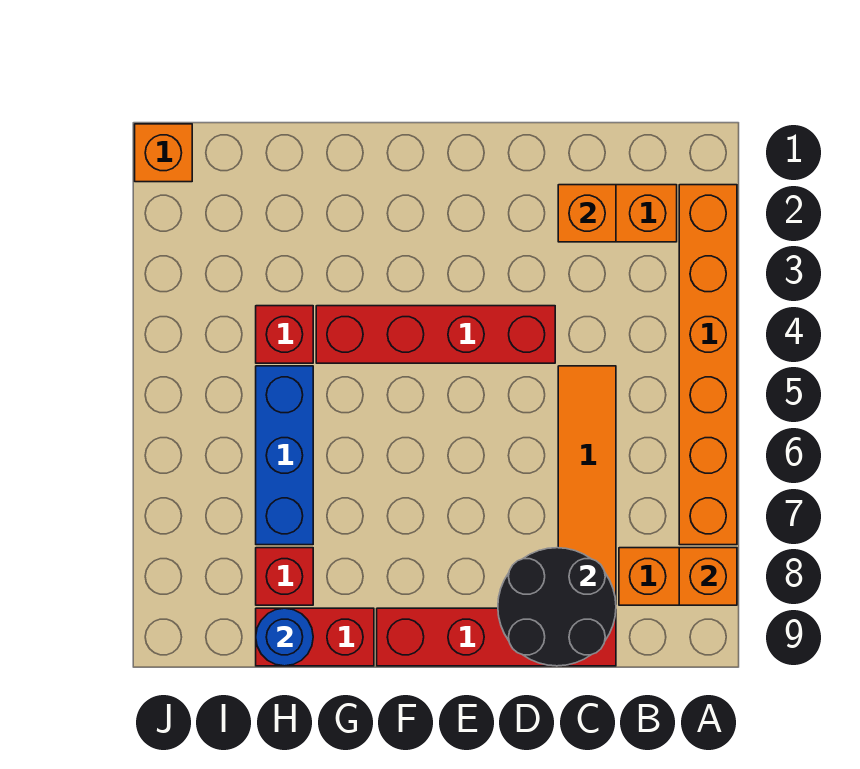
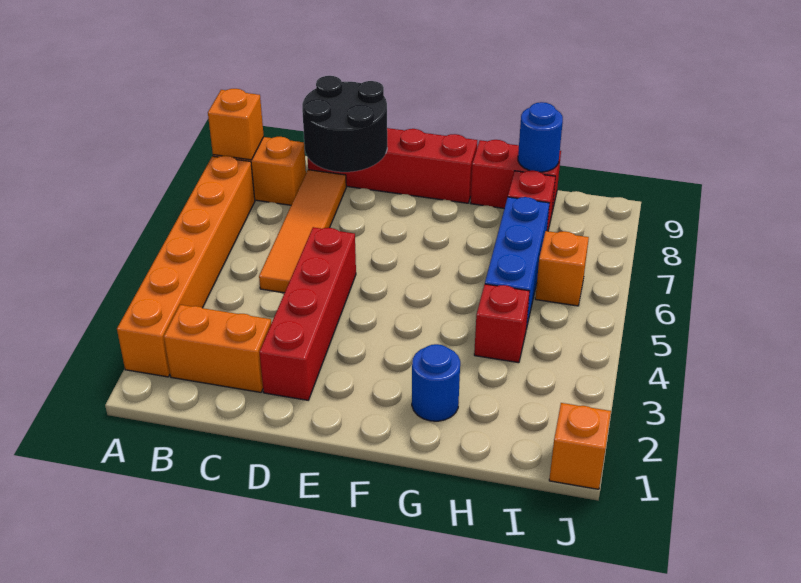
orange brick C2 level 2 -> orange brick I6 level 1
red brick D4:G4 level 1 -> red brick D2:D5 level 1
none -> blue round brick G2 level 1

